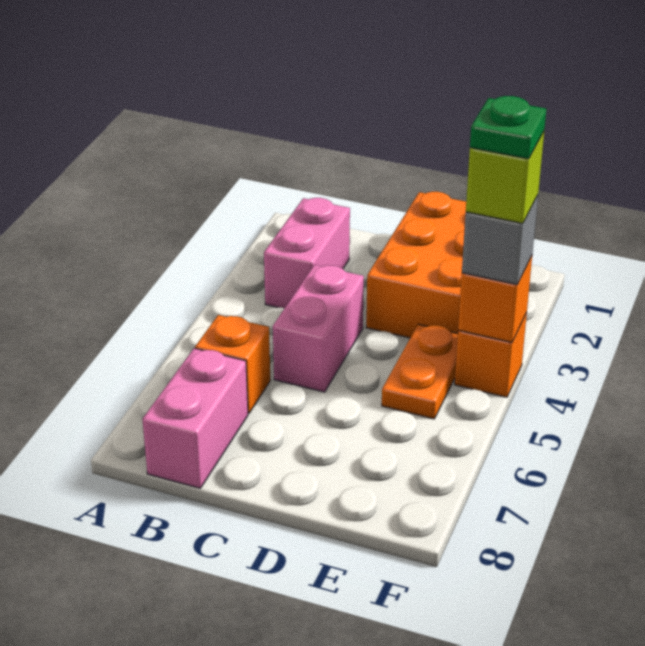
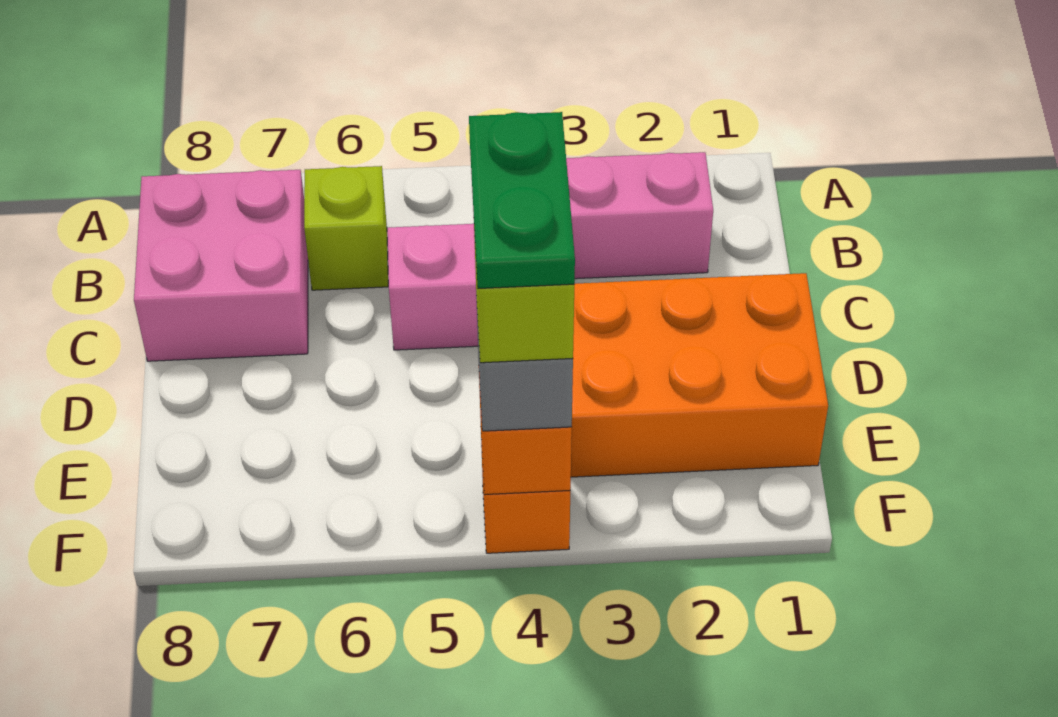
orange brick B6 level 1 -> lime brick B6 level 1
pink brick B7:B8 level 1 -> pink brick B7:C8 level 1
orange plate E4:E5 level 1 -> none
green plate F4 level 5 -> green plate E4:F4 level 5

